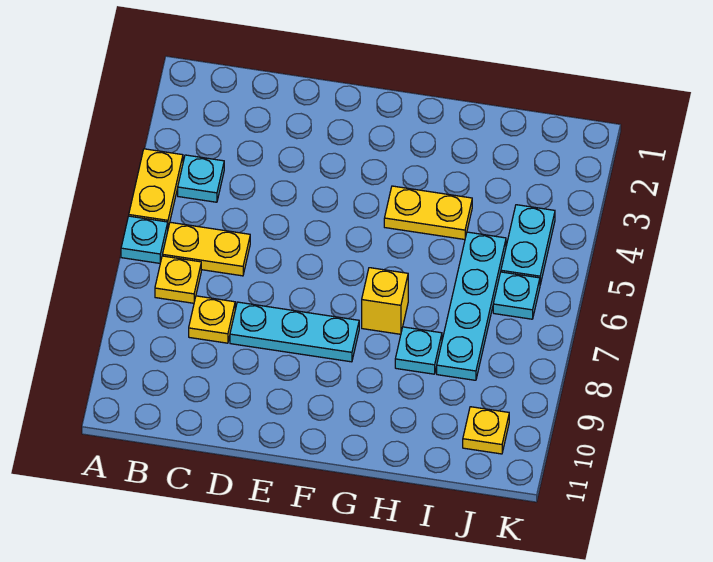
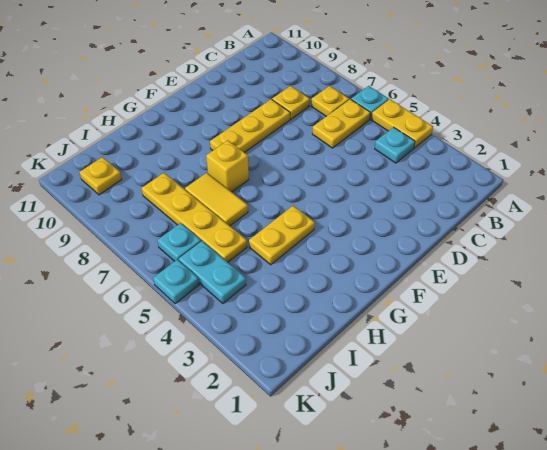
cyan plate D8:F8 level 1 -> yellow plate D8:F8 level 1
none -> yellow tile H6:H7 level 1
cyan plate H8 level 1 -> cyan plate K5 level 1
cyan plate I5:I8 level 1 -> yellow plate I5:I8 level 1

